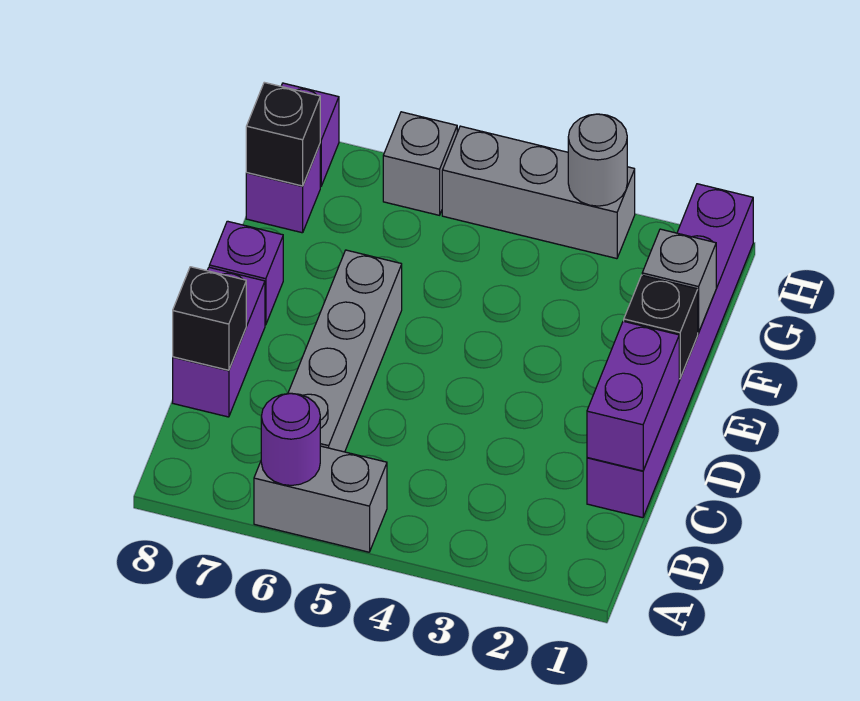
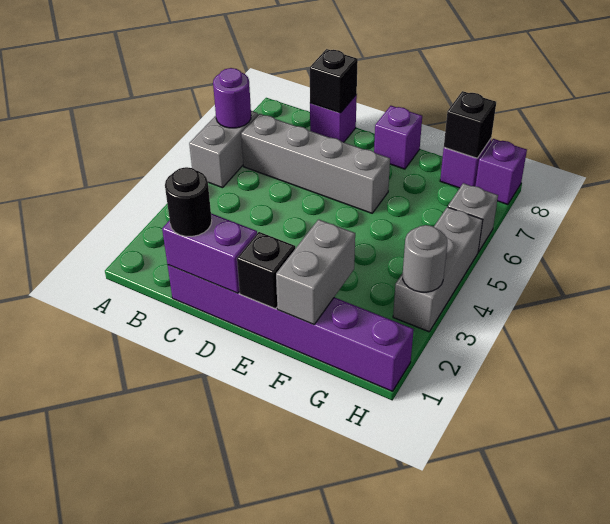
none -> black round brick C1 level 3
purple brick C8:D8 level 1 -> purple brick C8 level 1
grey brick F1 level 2 -> grey brick F1:F2 level 2

